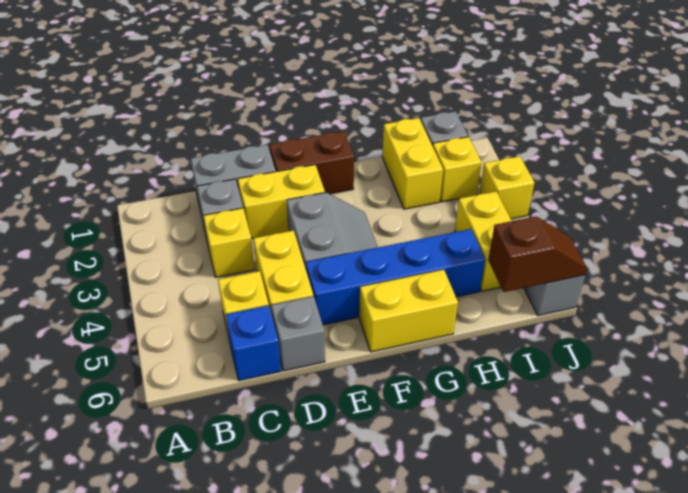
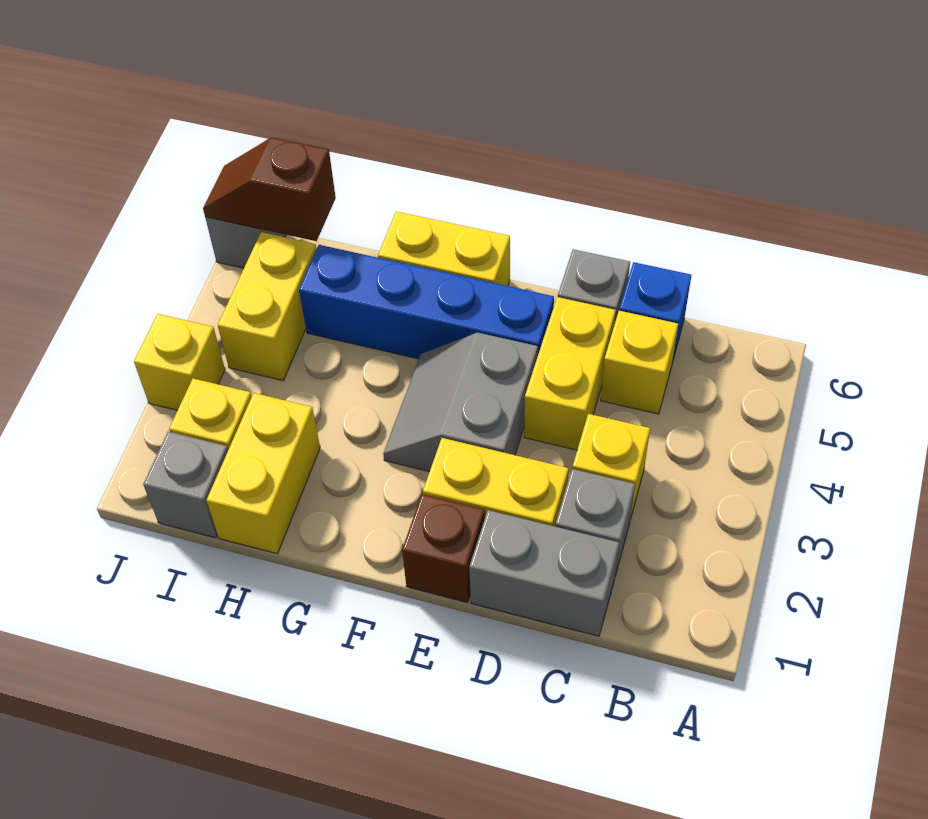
brown brick E1:F1 level 1 -> brown brick E1 level 1

